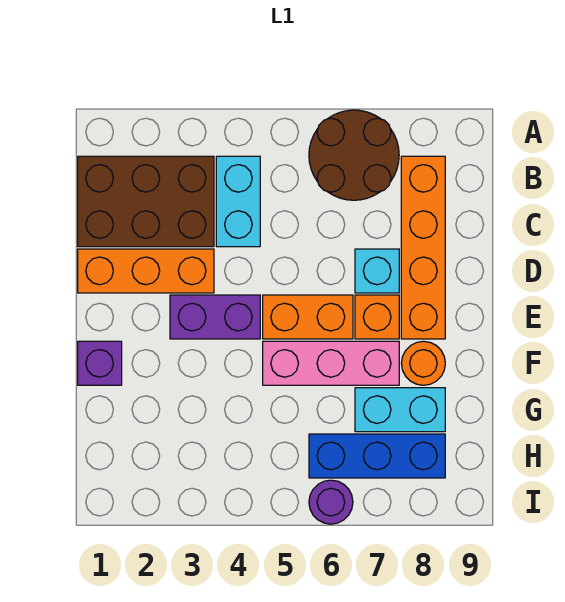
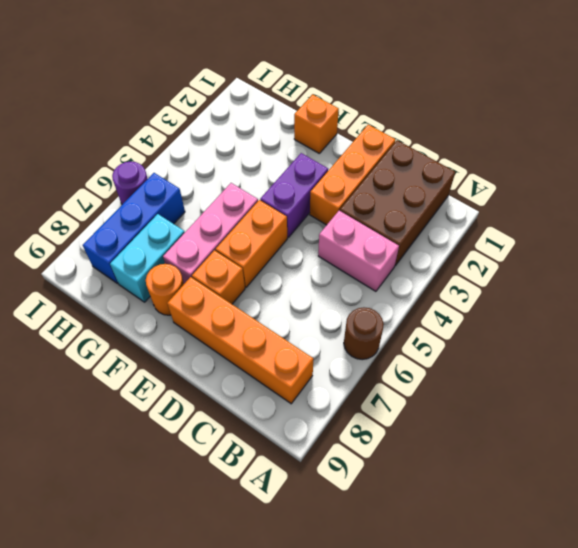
brown round brick A6:B7 level 1 -> brown round brick A6 level 1
cyan brick B4:C4 level 1 -> pink brick B4:C4 level 1
cyan brick D7 level 1 -> none
purple brick F1 level 1 -> orange brick F1 level 1

